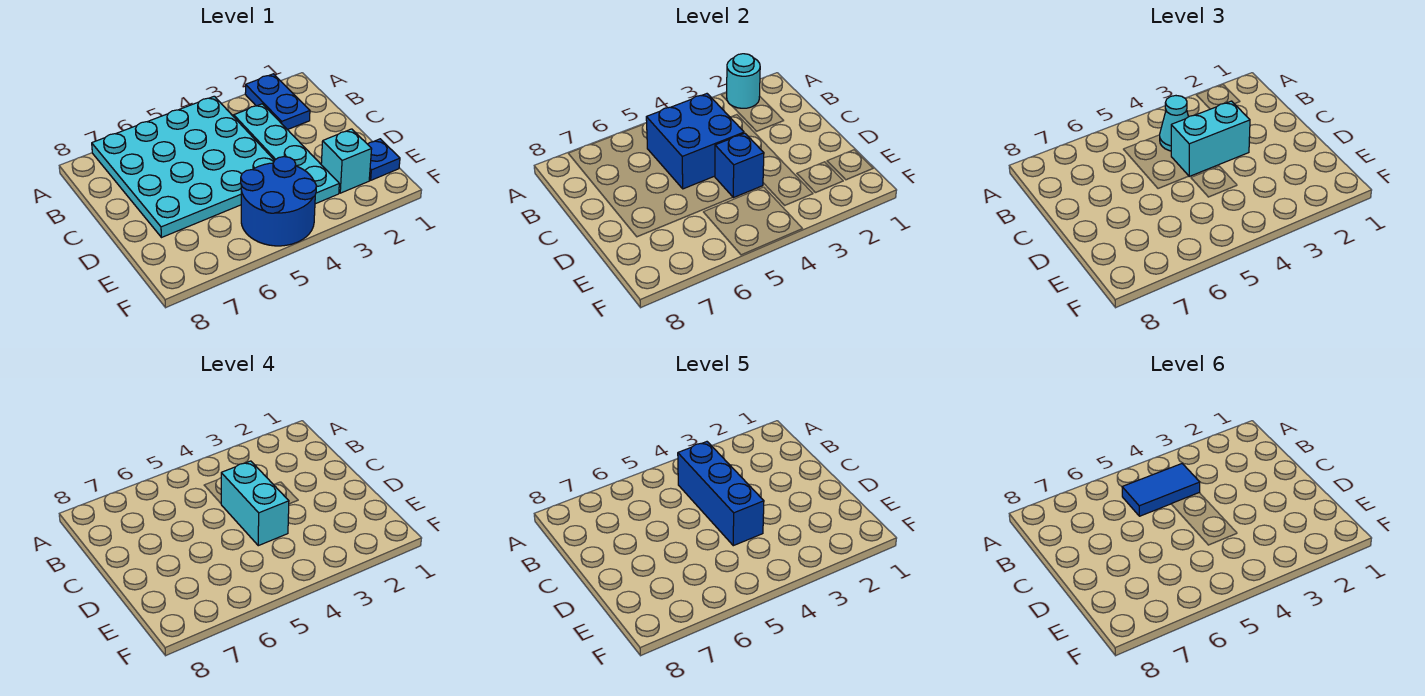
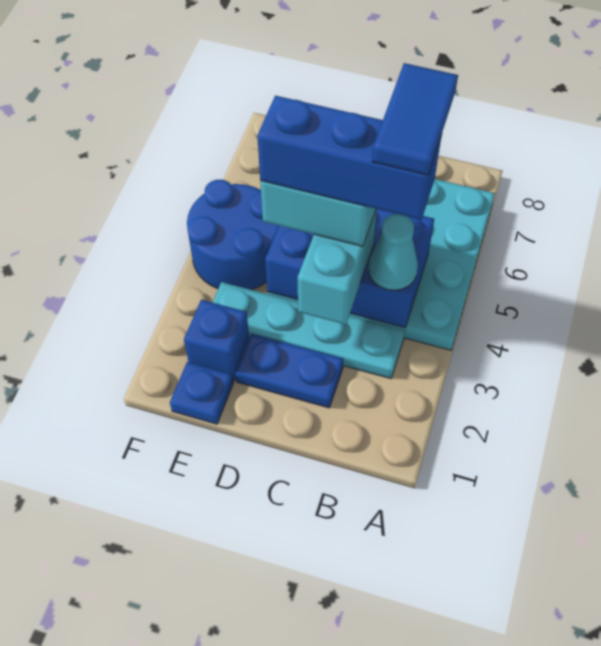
blue plate A2:B2 level 1 -> blue plate C2:D2 level 1
cyan round brick A2 level 2 -> none
cyan brick E2 level 1 -> blue brick E2 level 1

